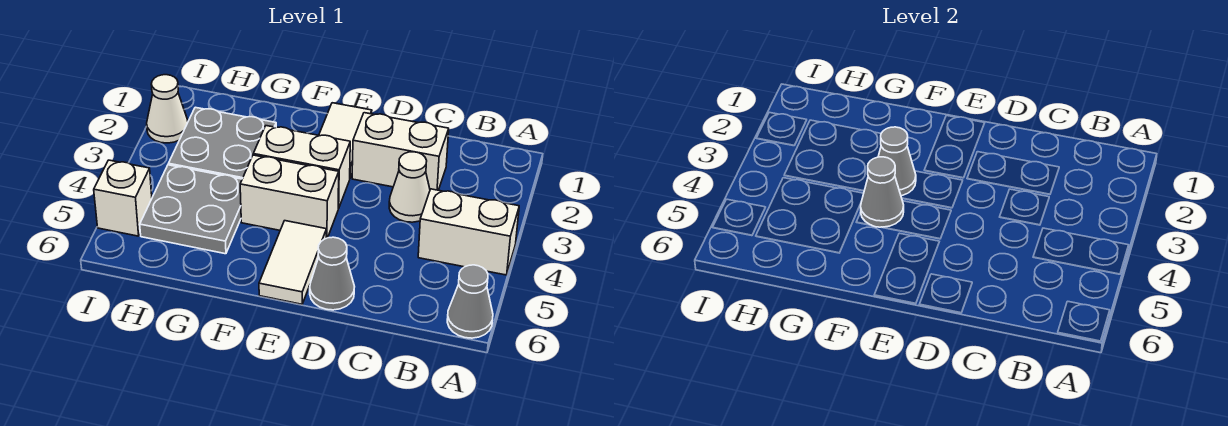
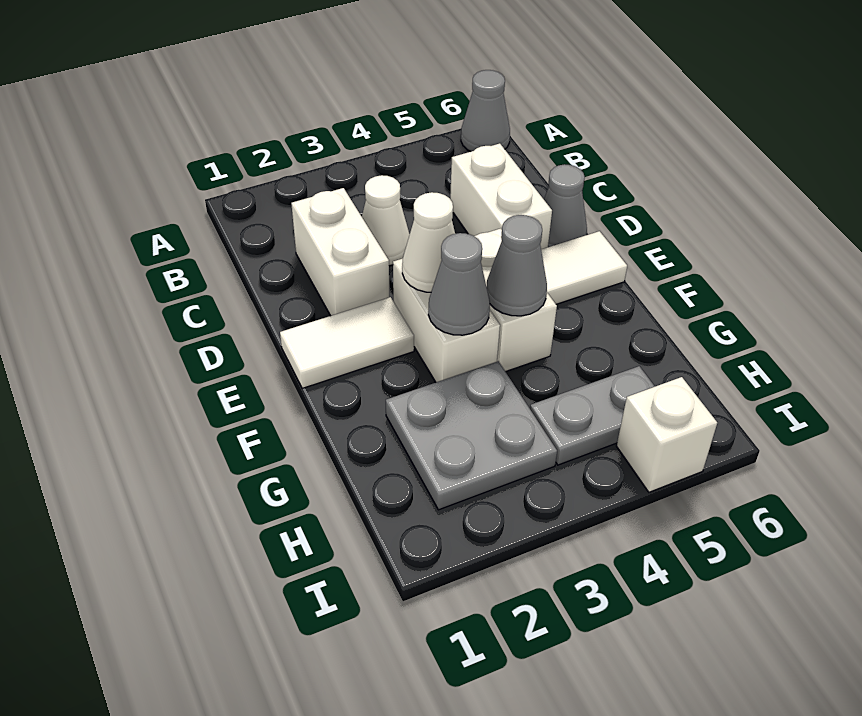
white brick A4:B4 level 1 -> white brick C5:D5 level 1
grey plate G4:H5 level 1 -> grey plate H4:H5 level 1
white cone I2 level 1 -> white cone E3 level 2

